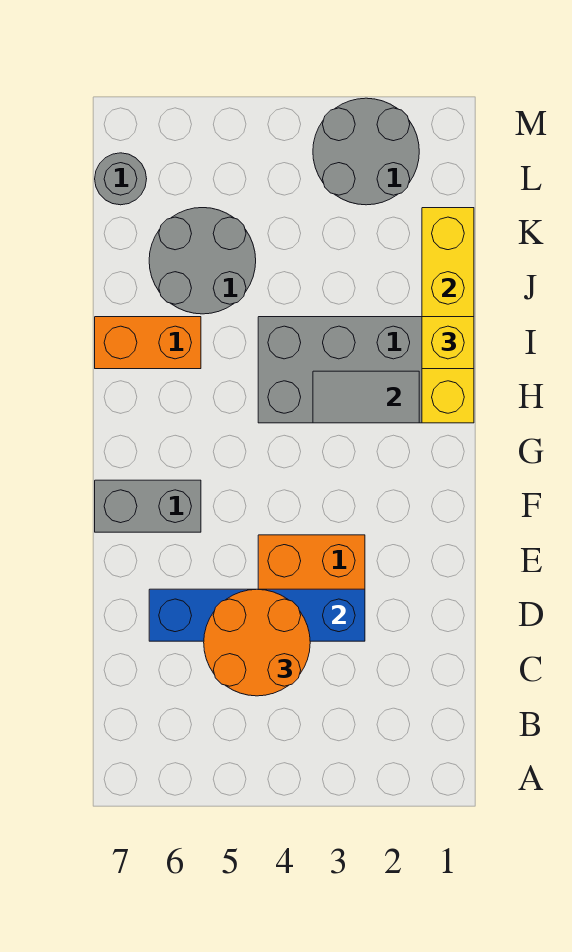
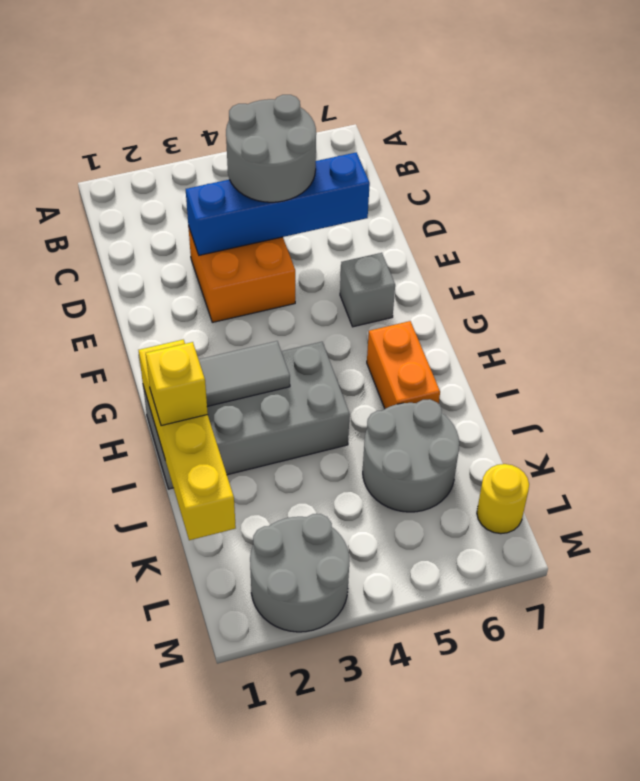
orange round brick C4:D5 level 3 -> grey round brick C4:D5 level 3
grey brick F6:F7 level 1 -> grey brick F6 level 1
orange brick I6:I7 level 1 -> orange brick H6:I6 level 1
grey round brick L7 level 1 -> yellow round brick L7 level 1

